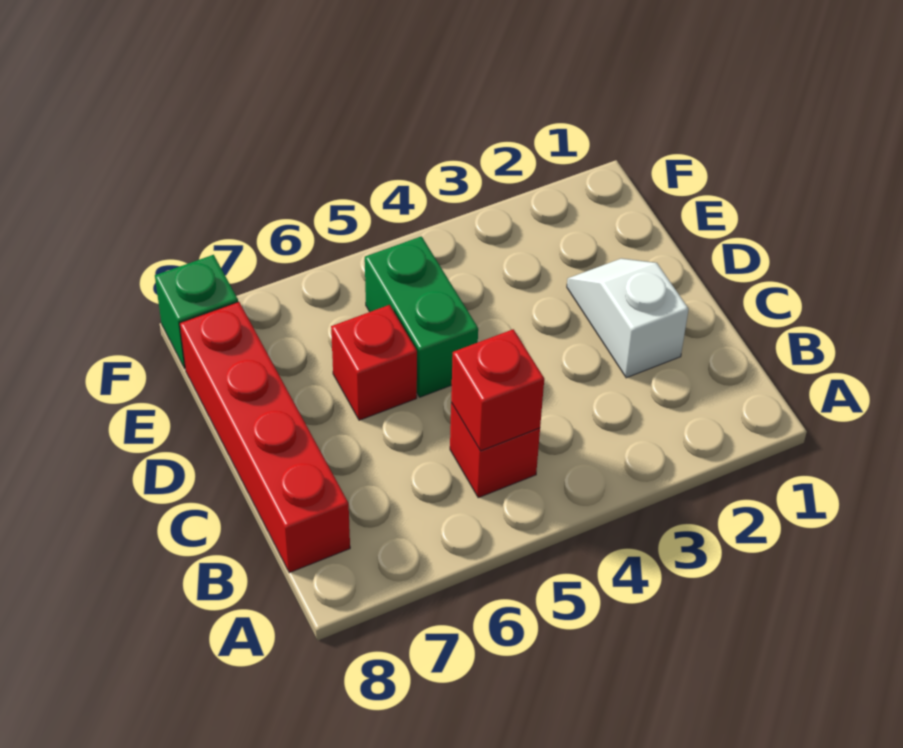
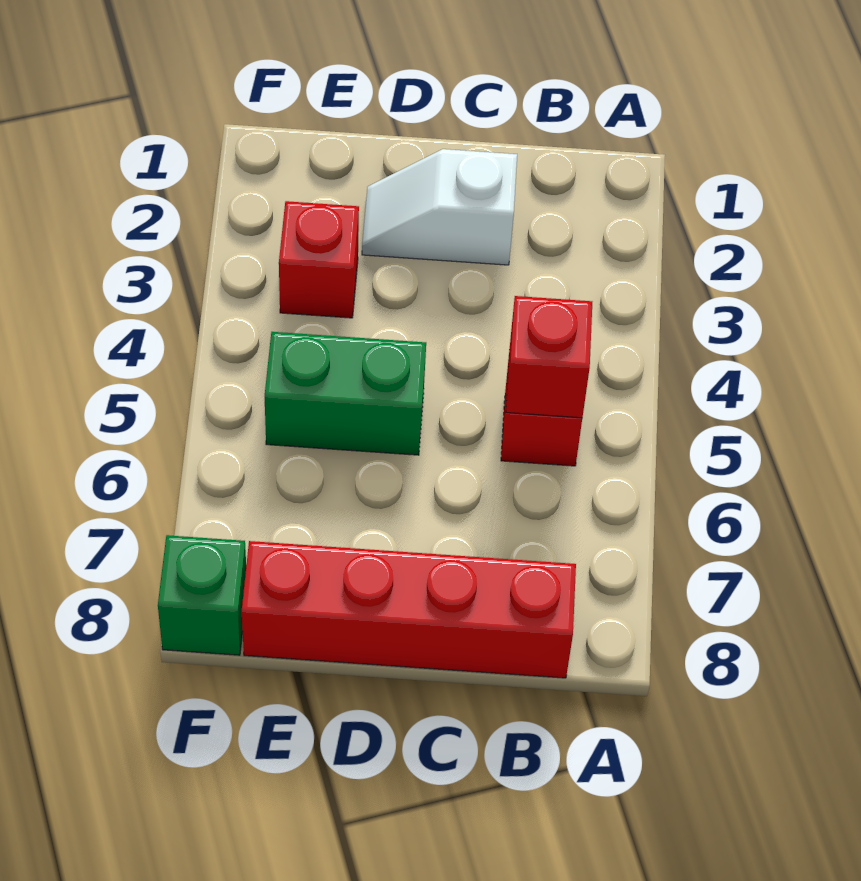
red brick D6 level 1 -> red brick E3 level 1

